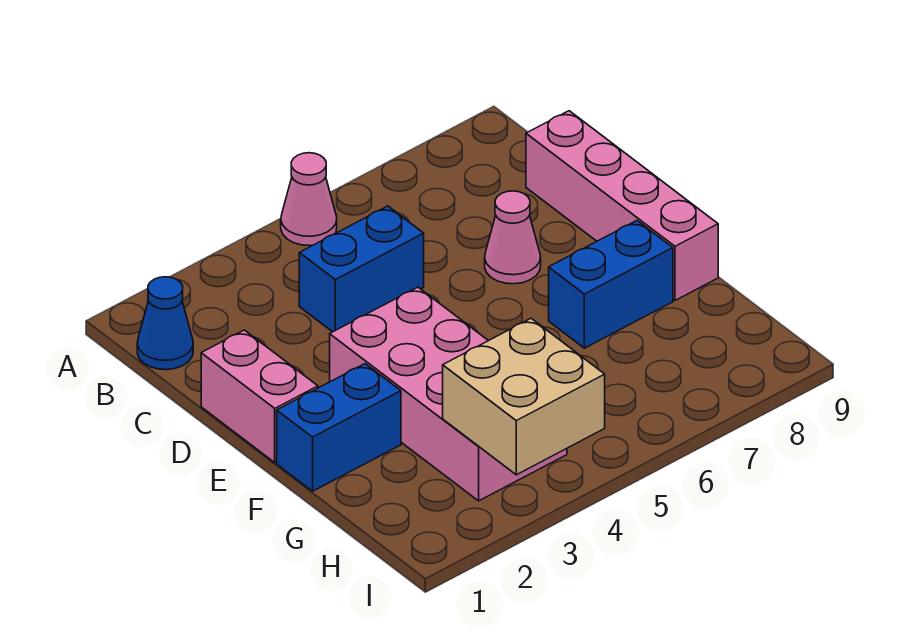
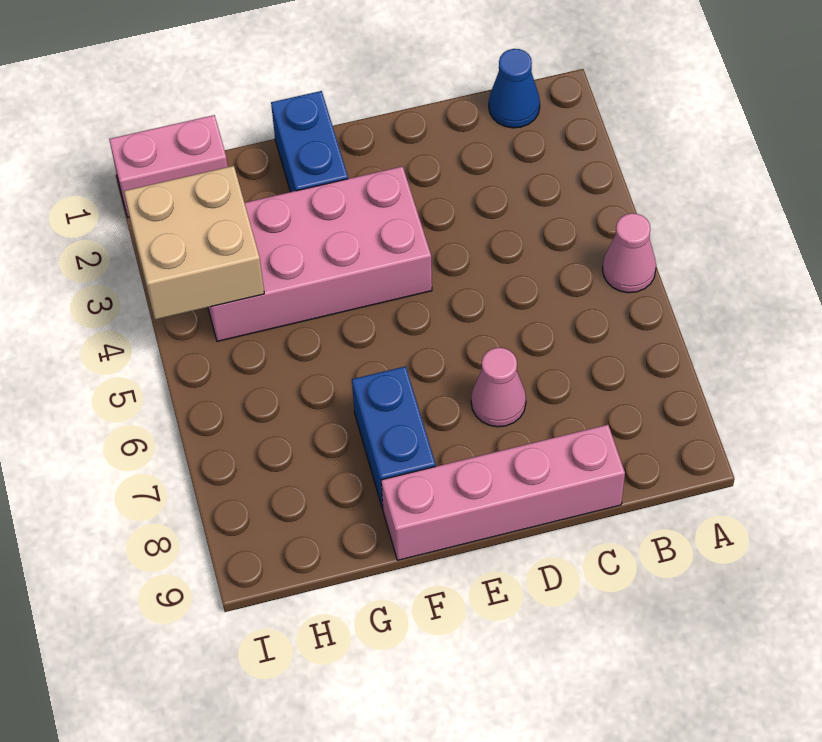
blue brick C4:C5 level 1 -> none
pink brick D1:E1 level 1 -> pink brick H1:I1 level 1

